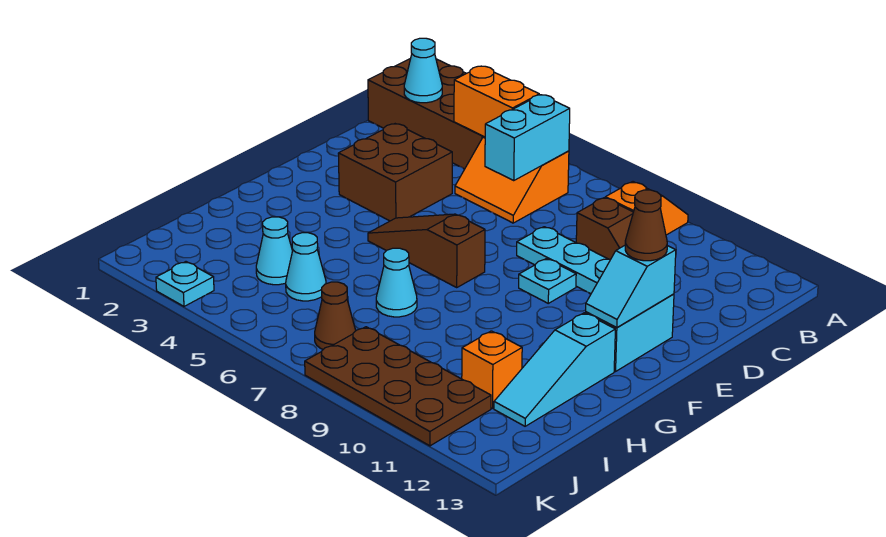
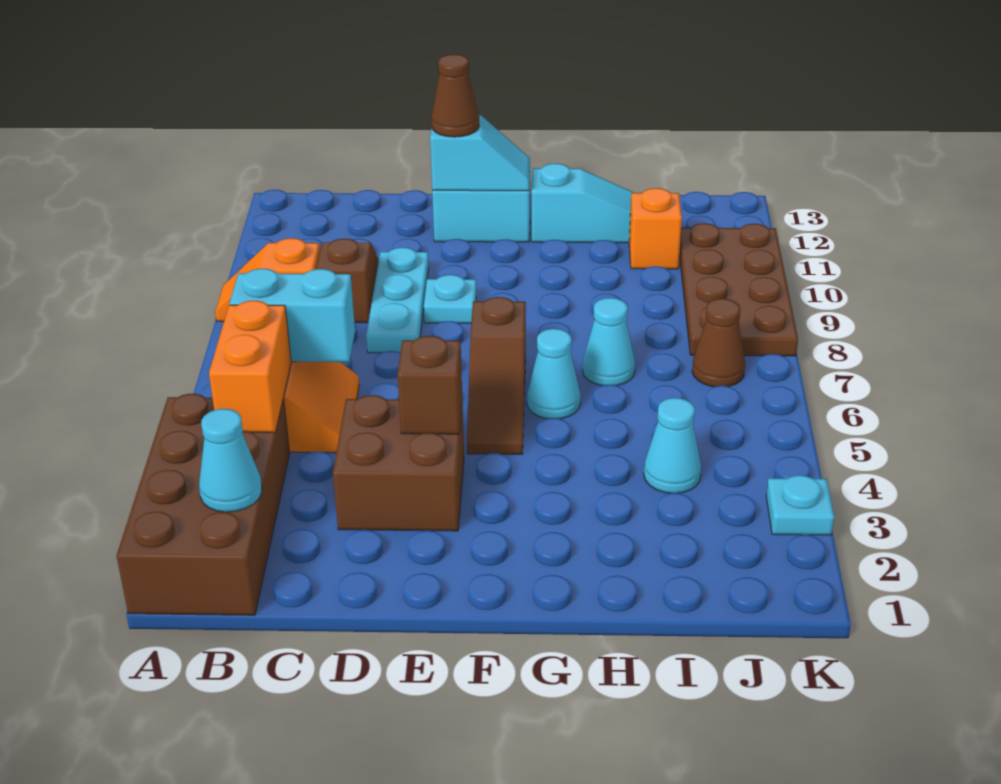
none -> brown brick E4 level 2
cyan cone I5 level 1 -> cyan cone G6 level 1

